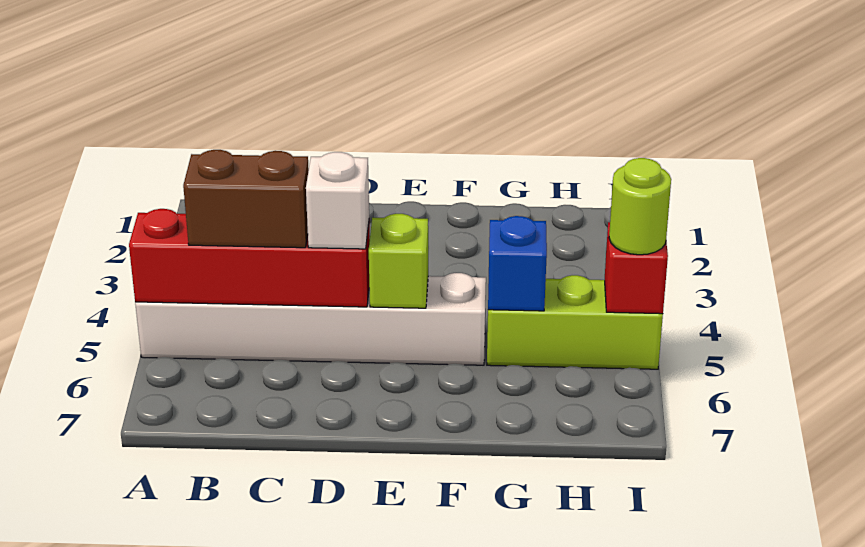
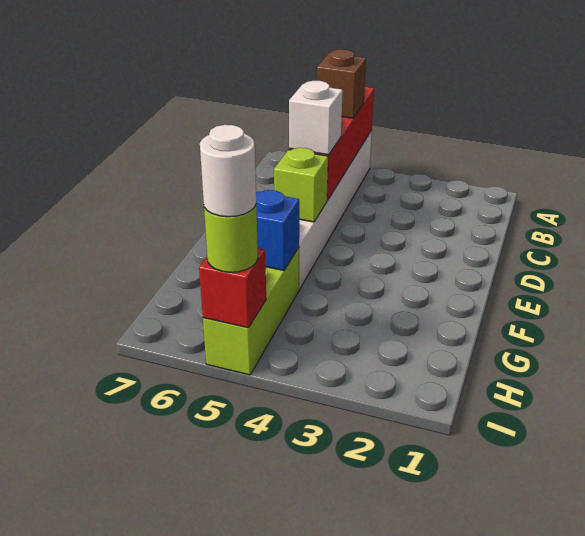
brown brick B5:C5 level 3 -> brown brick B5 level 3
none -> white round brick I5 level 4

